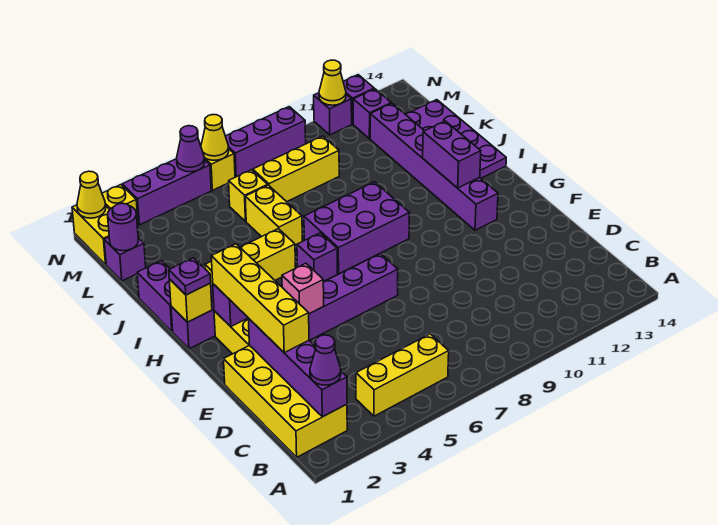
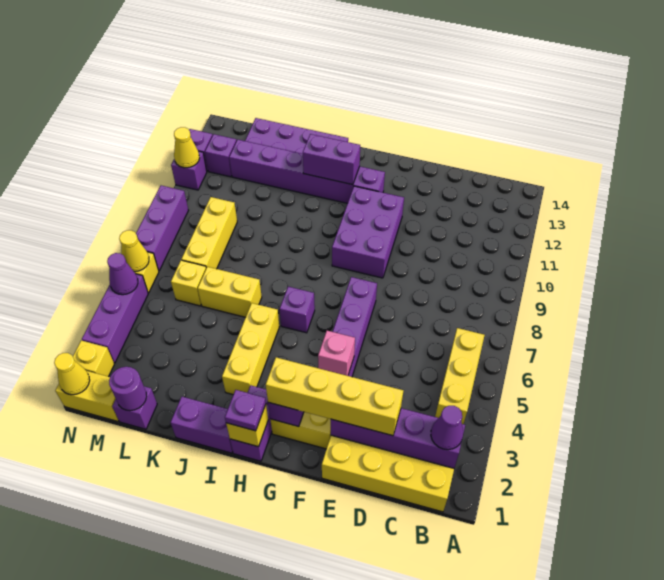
purple brick H7:I9 level 1 -> purple brick F9:G11 level 1

